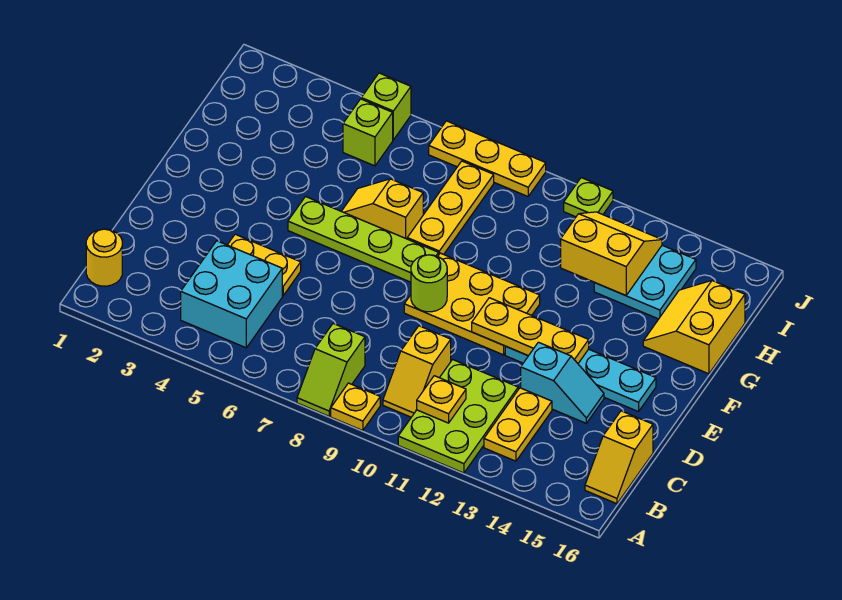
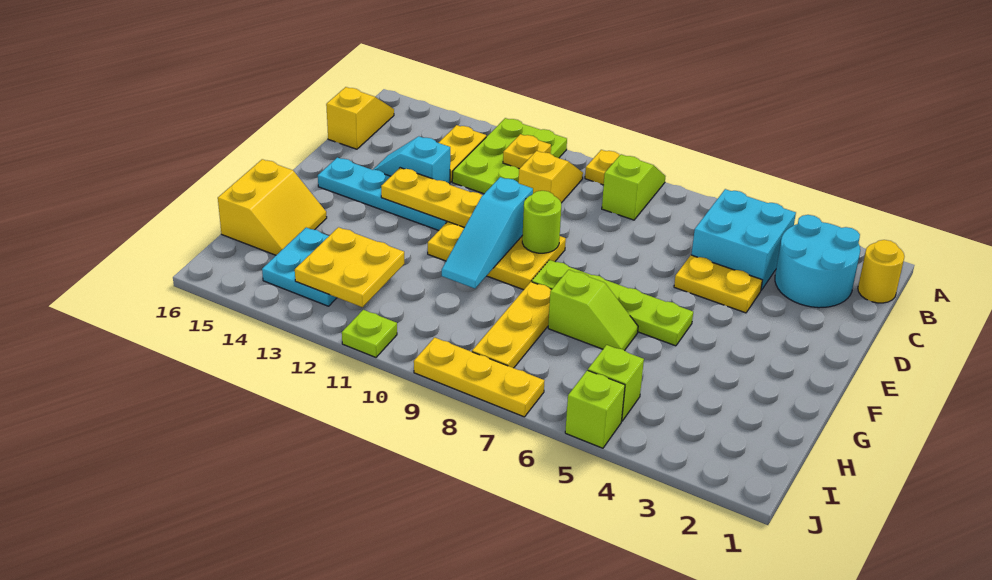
none -> cyan round brick B2:C3 level 1
none -> cyan slope E10:G10 level 2 top E
yellow slope G6:G7 level 1 top 7 -> lime slope G6:G7 level 1 top 7
yellow slope H12:I13 level 2 top H -> yellow plate H12:I13 level 2

